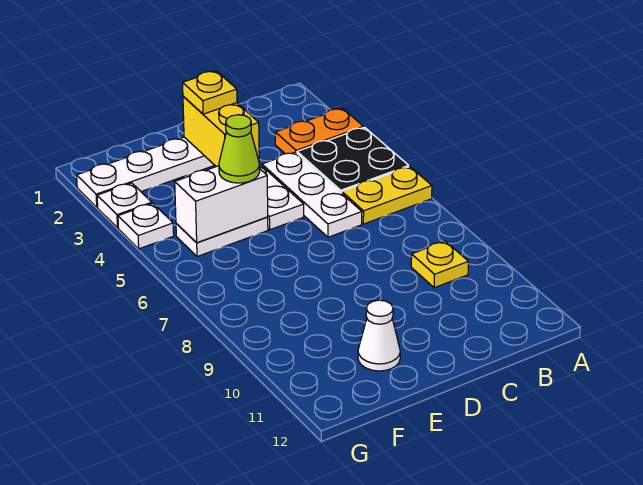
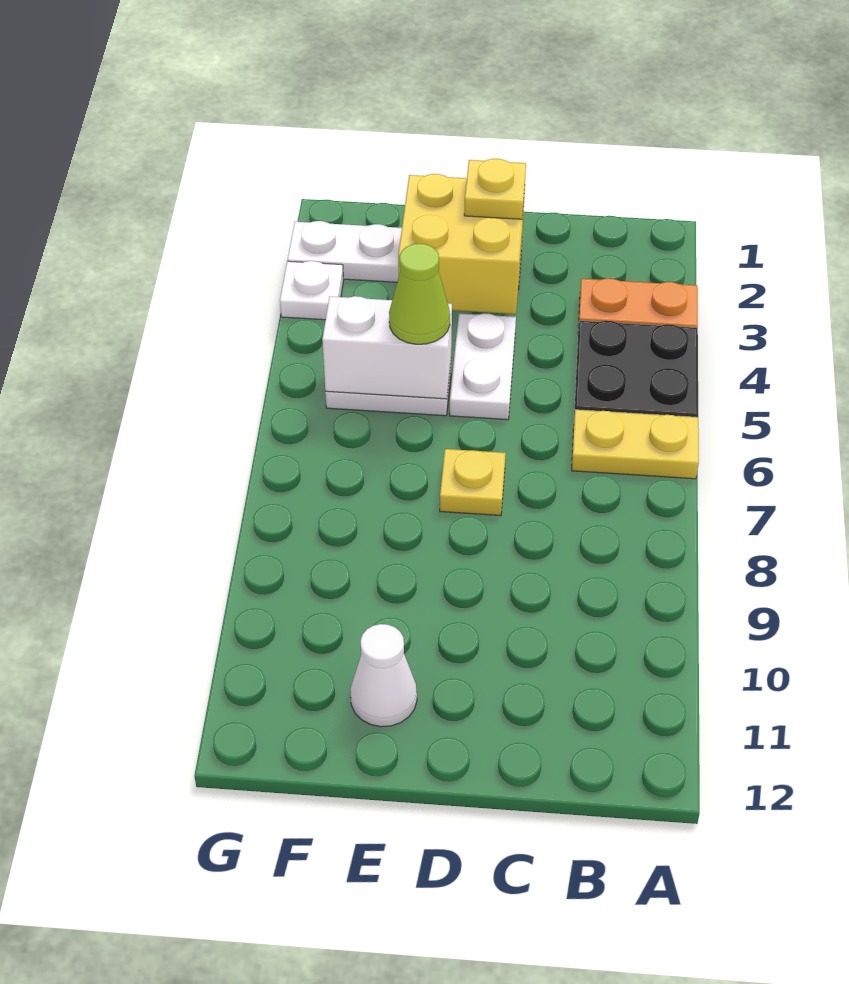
yellow plate B9 level 1 -> yellow plate D7 level 1
white plate C4:C6 level 1 -> none
yellow brick D2:D3 level 2 -> yellow brick D2:E3 level 2
white plate G4 level 1 -> none

